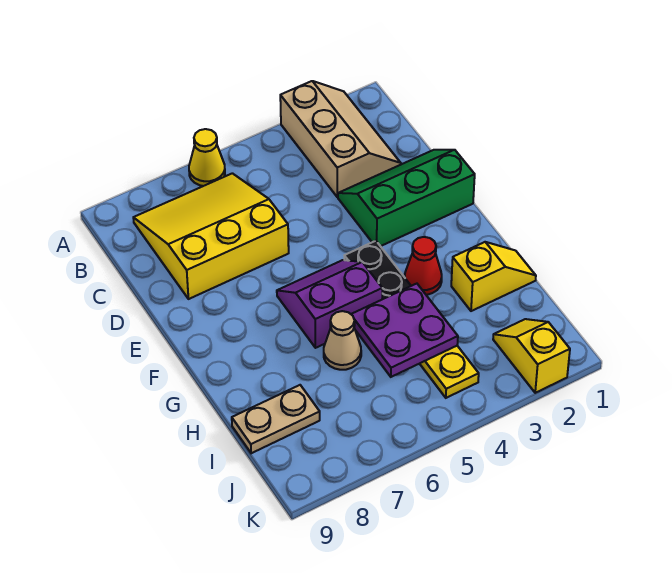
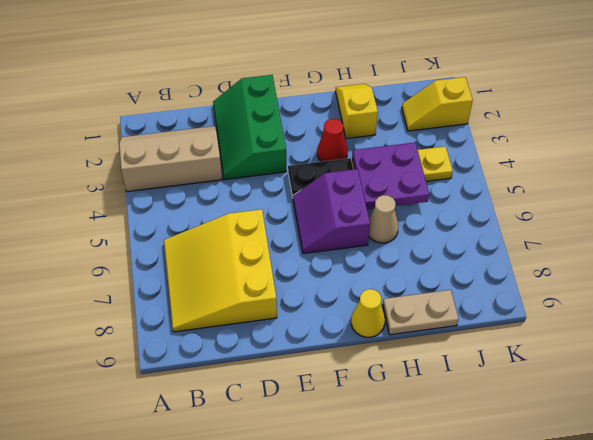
yellow cone A6 level 1 -> yellow cone G9 level 1
tan plate I8:I9 level 1 -> tan plate H9:I9 level 1

